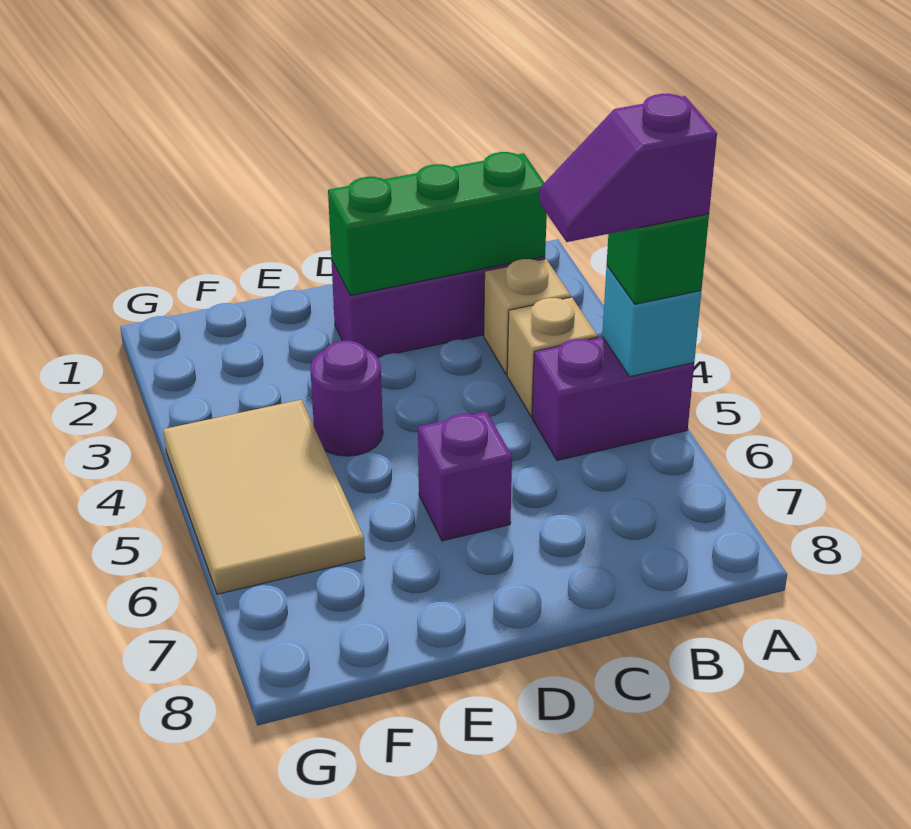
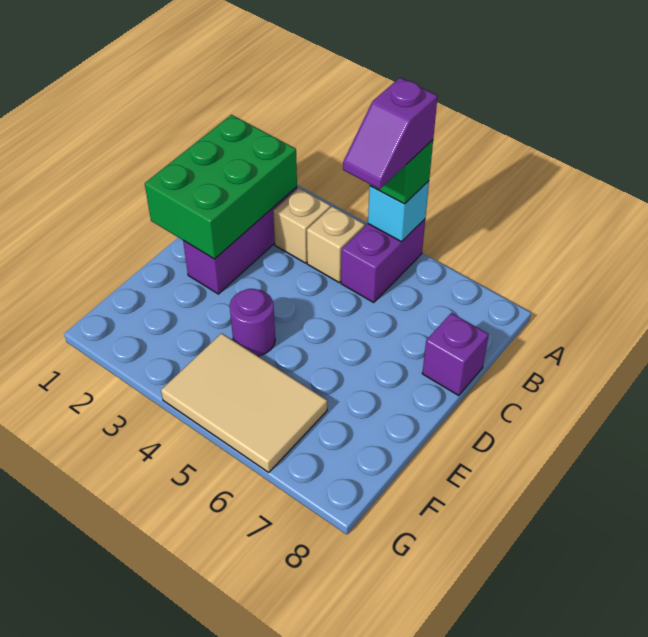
green brick B2:D2 level 2 -> green brick B1:D2 level 2
purple brick D6 level 1 -> purple brick C8 level 1

